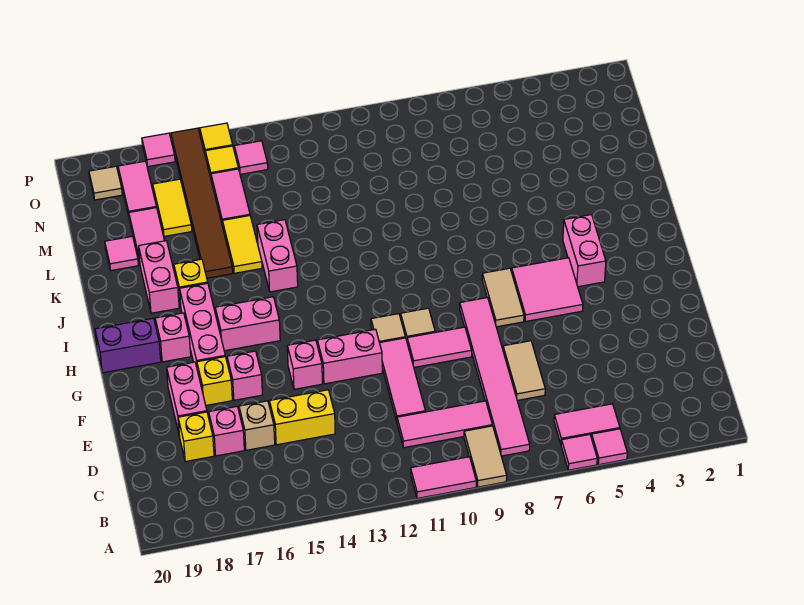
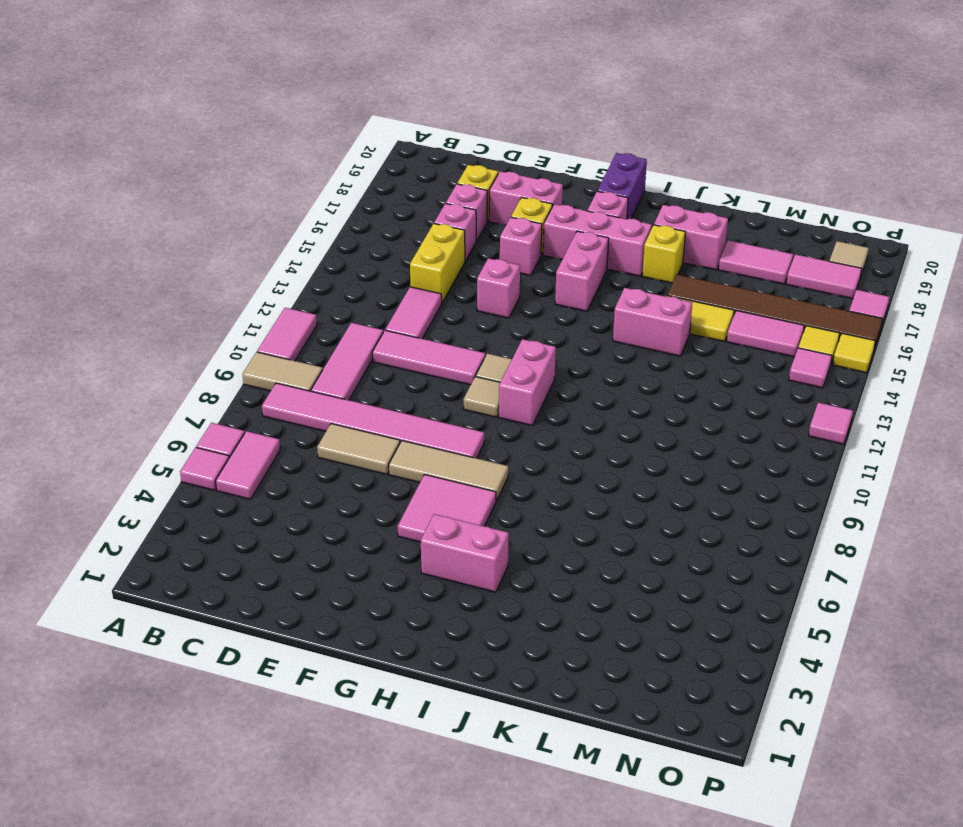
tan brick D16 level 1 -> pink brick D16 level 1
pink tile F9:F10 level 1 -> pink tile D12:D13 level 1
pink brick F12:F13 level 1 -> pink brick H10:H11 level 1
tan tile G7:H7 level 1 -> tan tile F7:H7 level 1
pink tile L19 level 1 -> pink tile P12 level 1
yellow tile M17:N17 level 1 -> none

